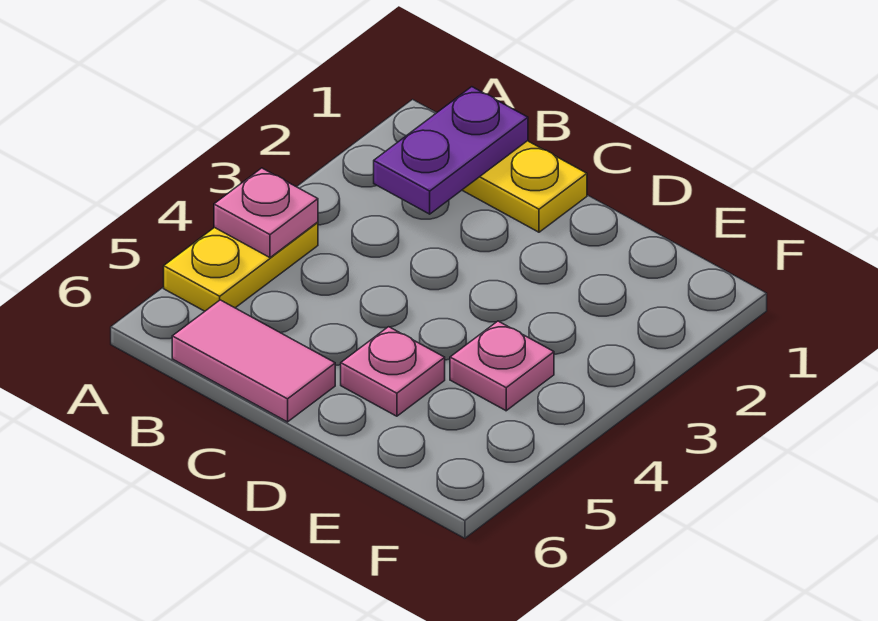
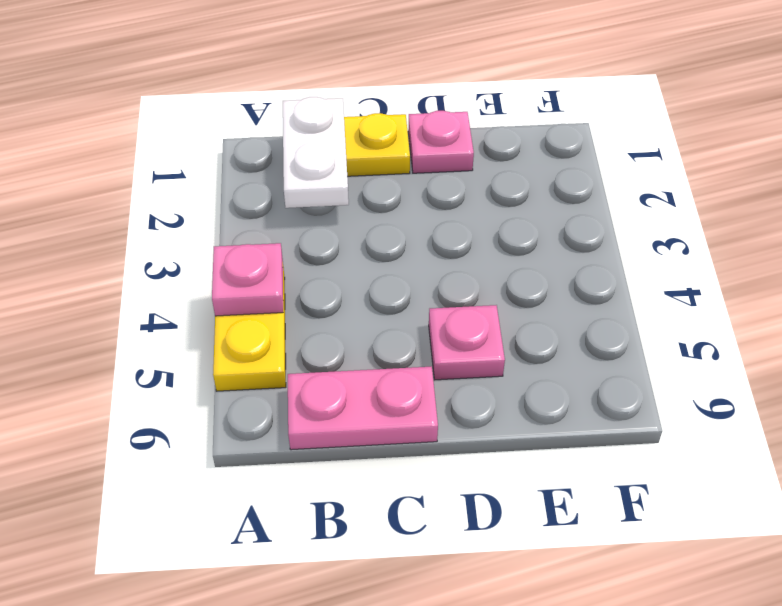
purple plate B1:B2 level 2 -> white plate B1:B2 level 2
pink tile B6:C6 level 1 -> pink plate B6:C6 level 1
pink plate E4 level 1 -> pink plate D1 level 1

